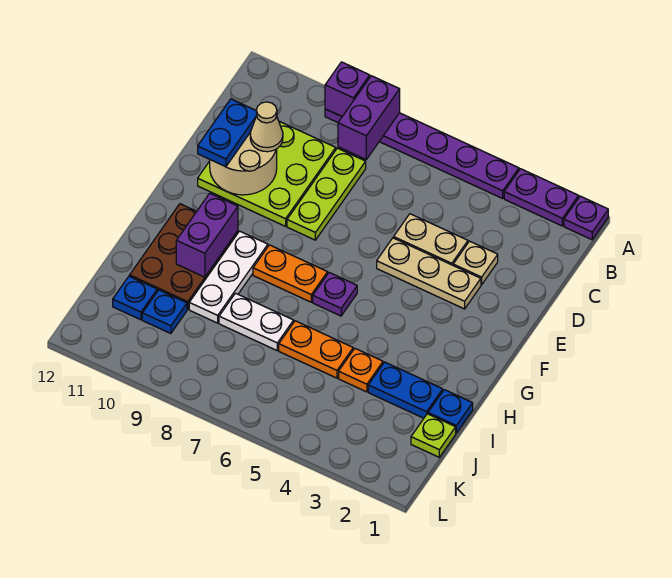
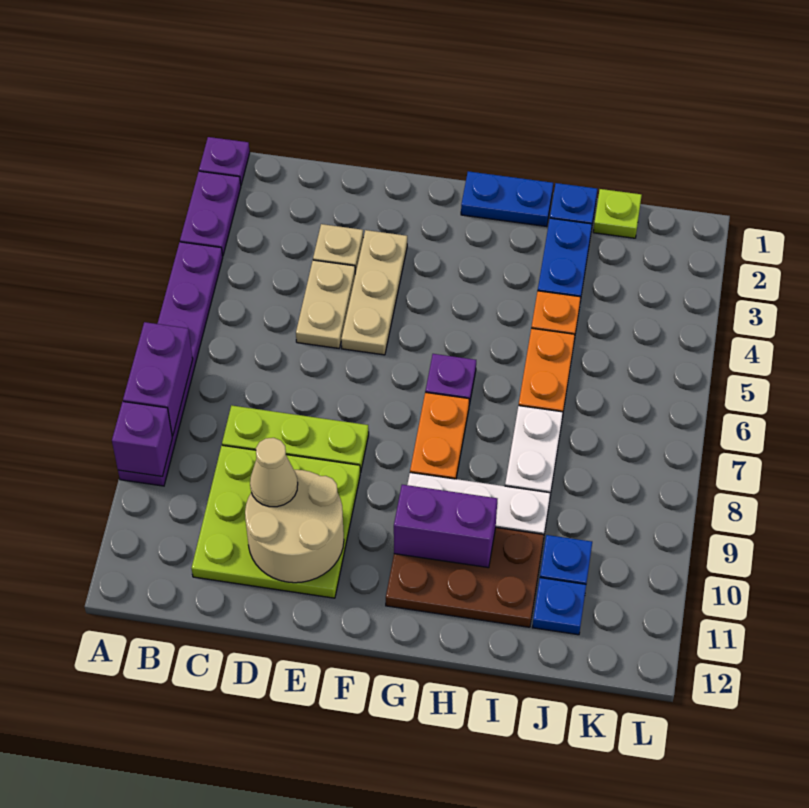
purple brick A8:B8 level 2 -> purple brick A7:A8 level 2
blue plate D11:E11 level 3 -> blue plate G1:H1 level 1

